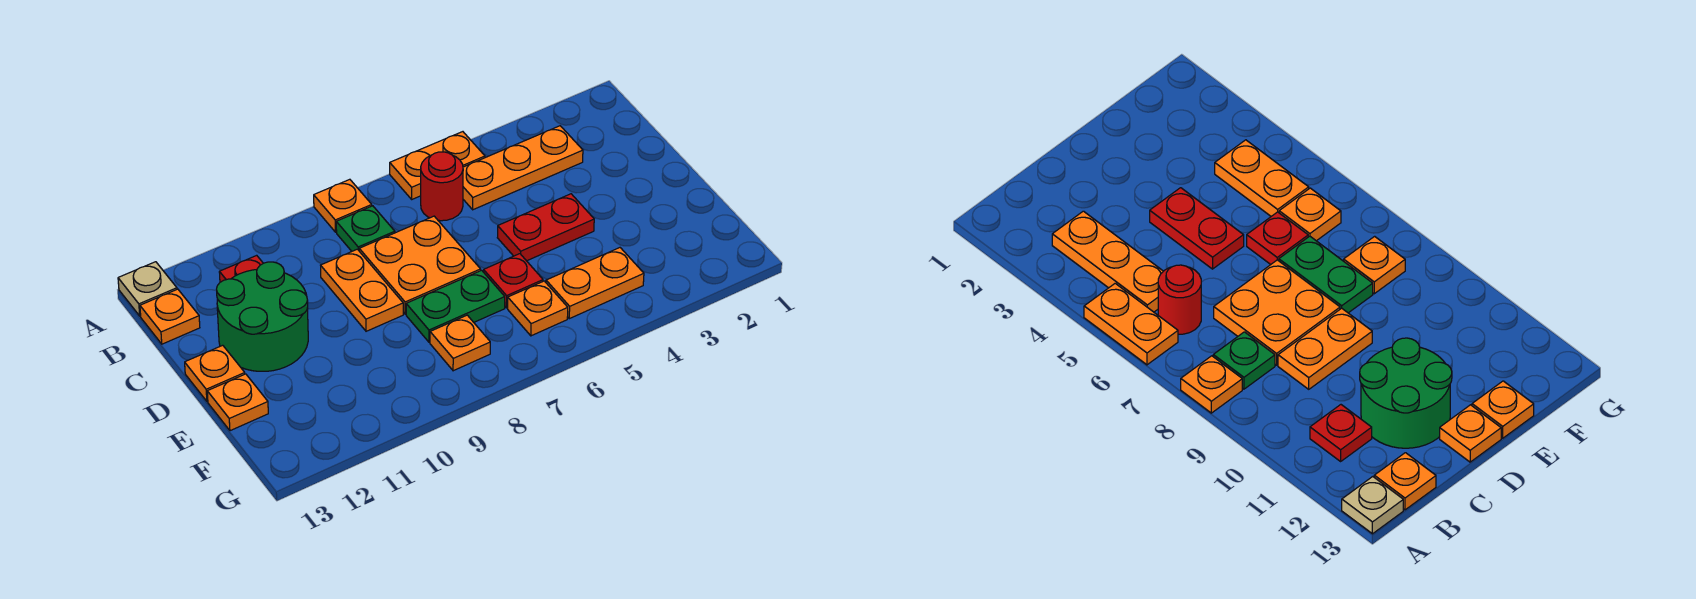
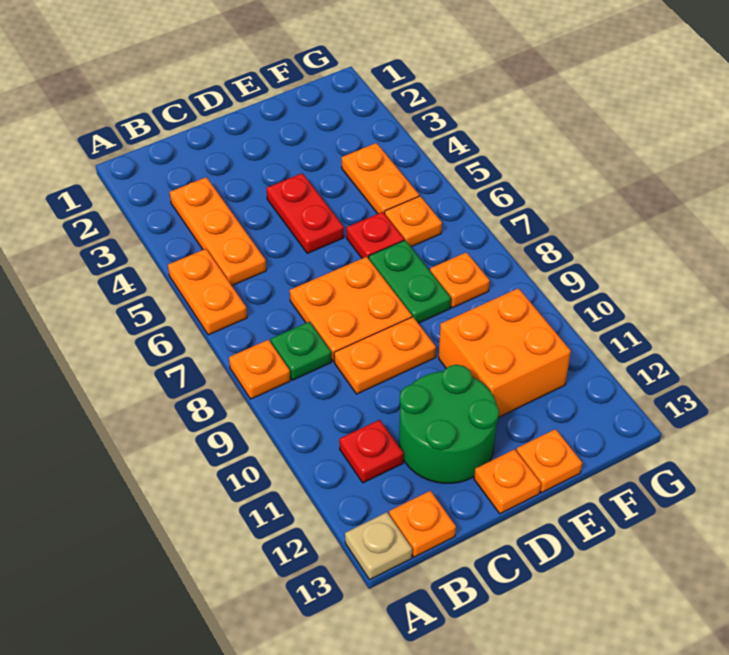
red round brick B6 level 1 -> none
none -> orange brick E10:F11 level 1

